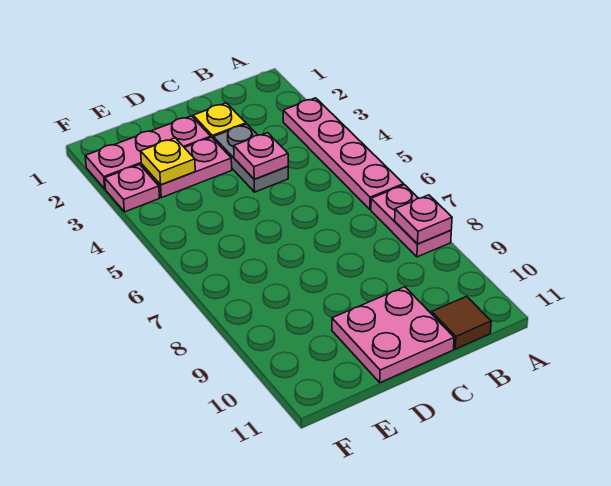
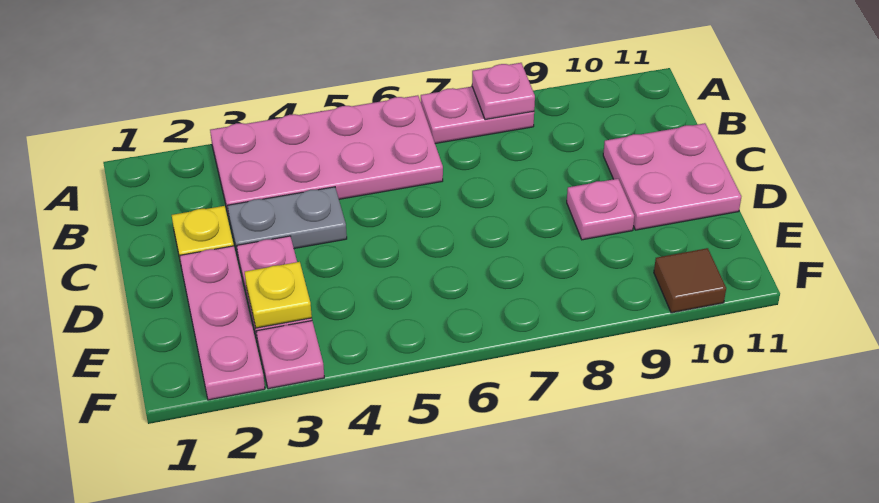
pink plate A3:A6 level 1 -> pink plate A3:B6 level 1
brown tile B11 level 1 -> brown tile F10 level 1
pink plate C4 level 2 -> pink plate D9 level 1

